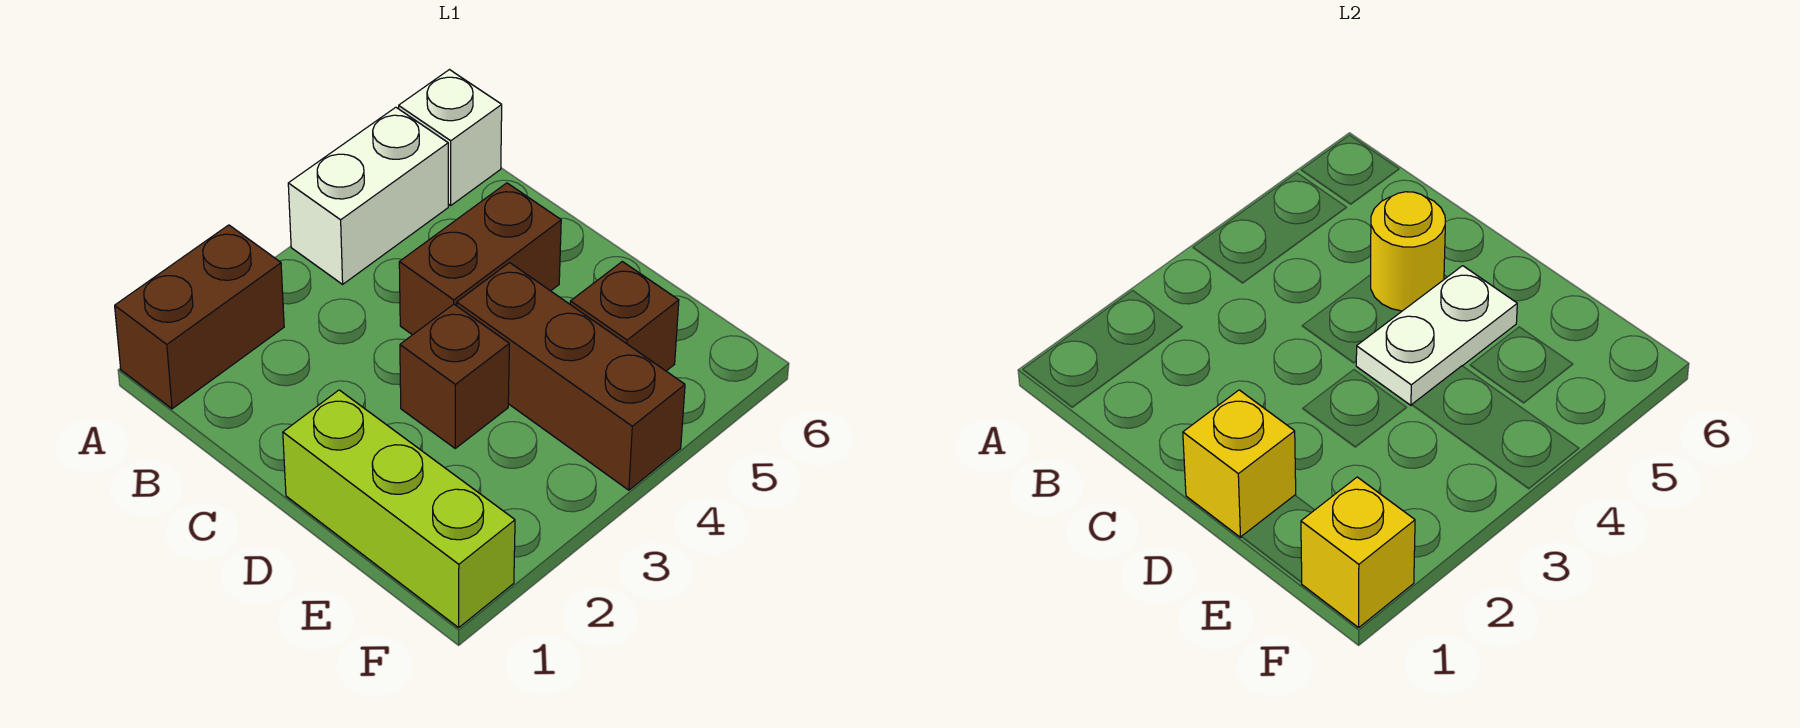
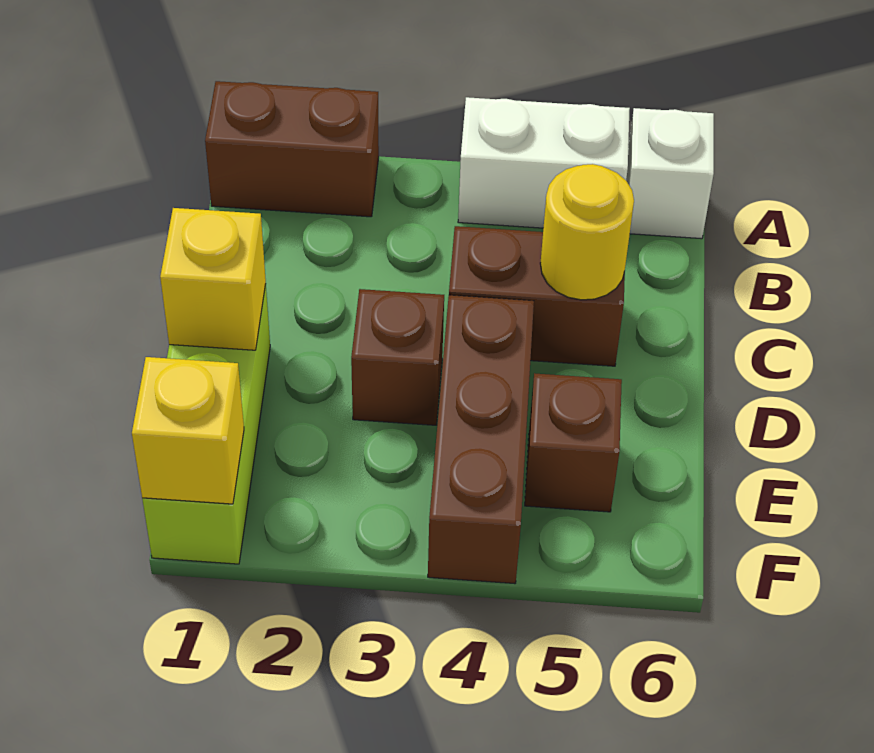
white plate D4:D5 level 2 -> none

